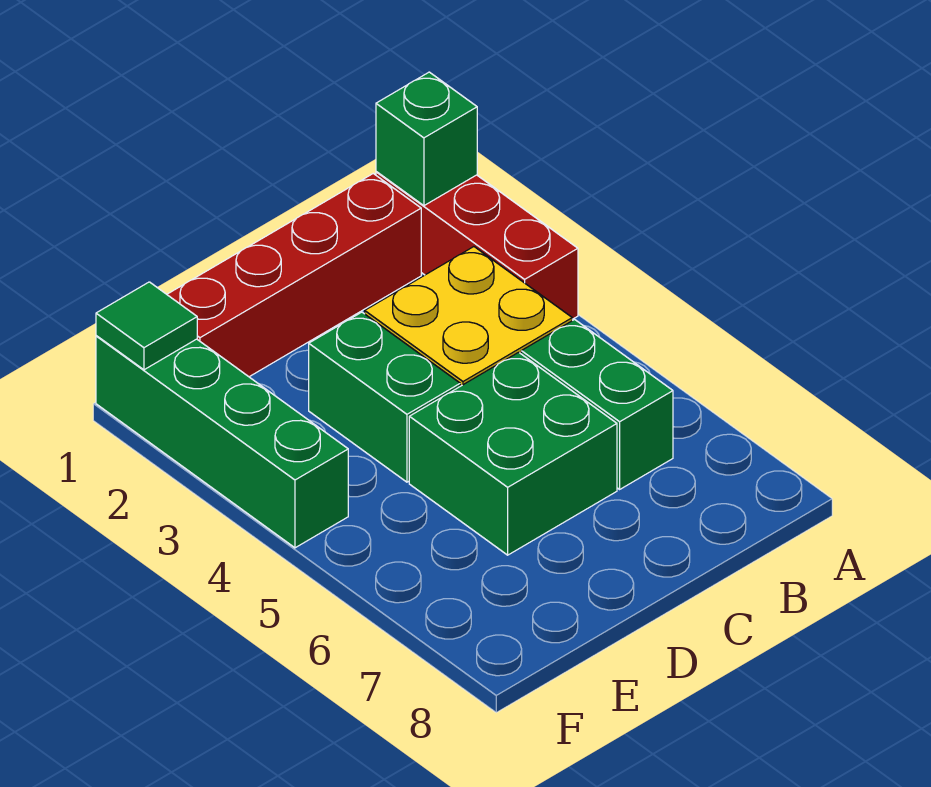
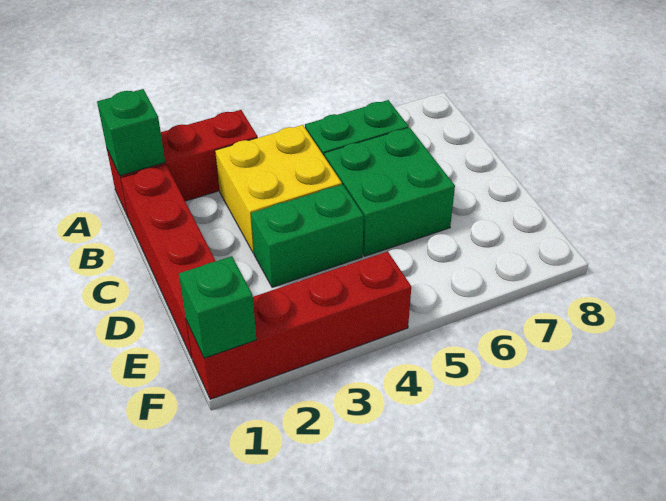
green brick F1:F4 level 1 -> red brick F1:F4 level 1
green tile F1 level 2 -> green brick F1 level 2

